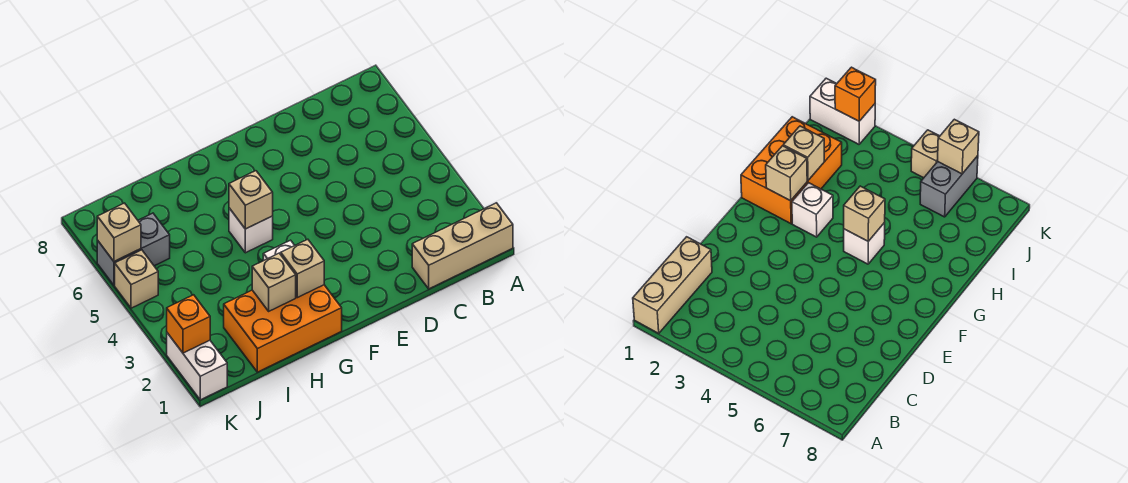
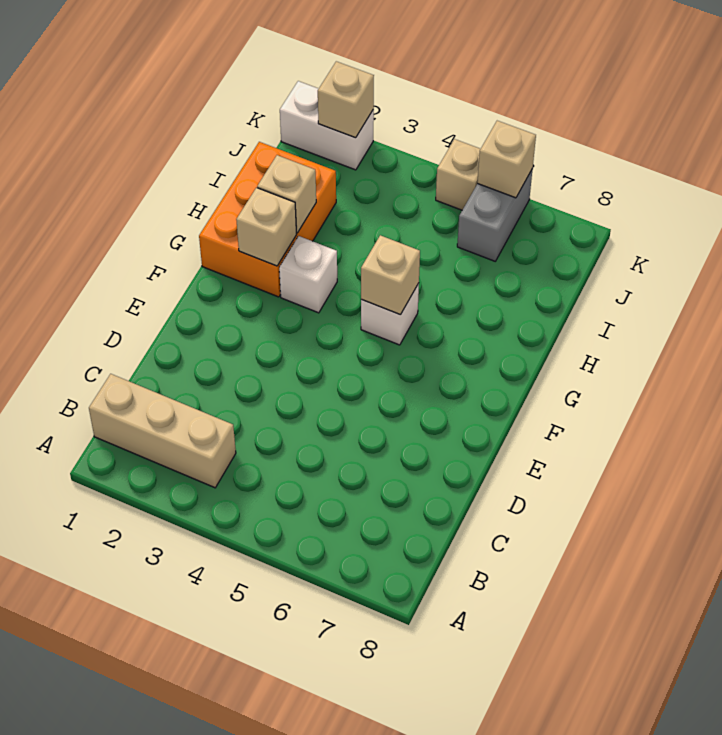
tan brick A1:C1 level 1 -> tan brick B1:B3 level 1
orange brick K2 level 2 -> tan brick K2 level 2

